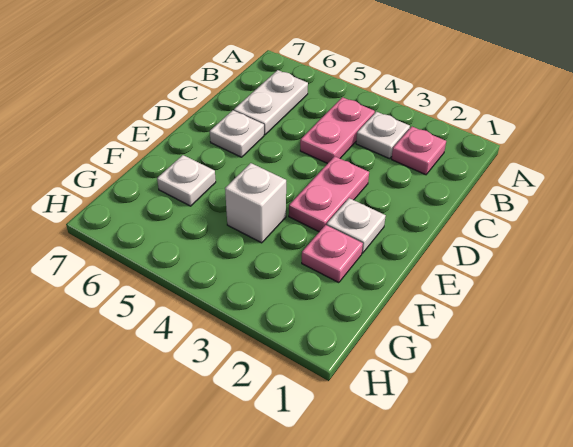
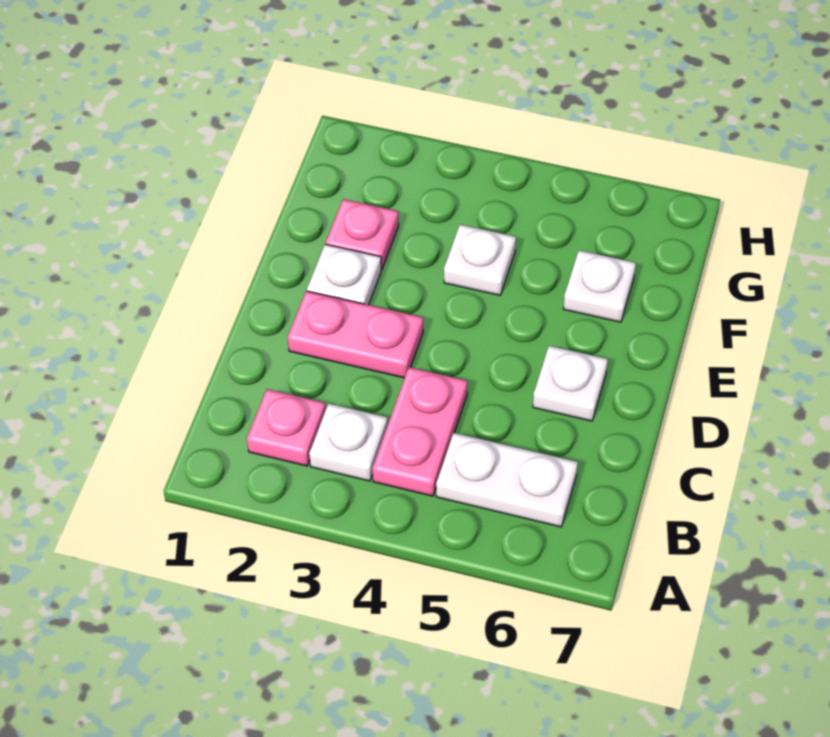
white plate B6:C6 level 1 -> white plate B5:B6 level 1
pink plate D3:E3 level 1 -> pink plate D2:D3 level 1
white brick F4 level 1 -> white plate F4 level 1

